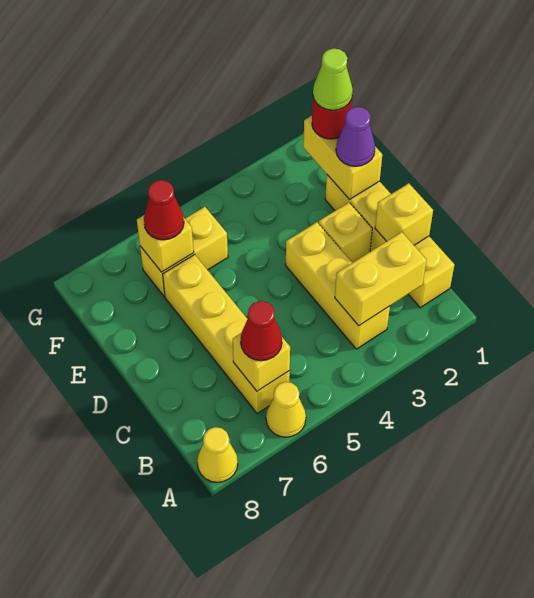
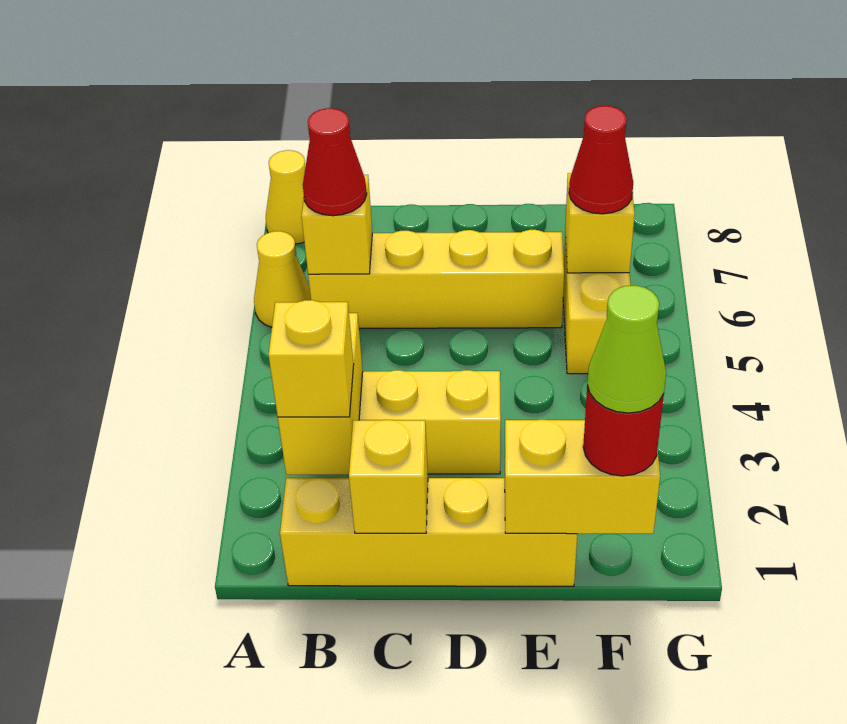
yellow brick D2 level 1 -> yellow brick B2 level 3
purple cone E1 level 3 -> none

